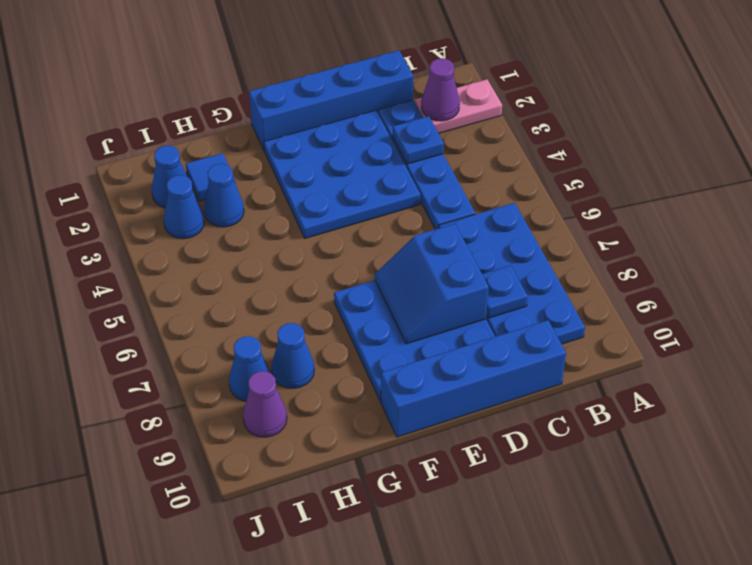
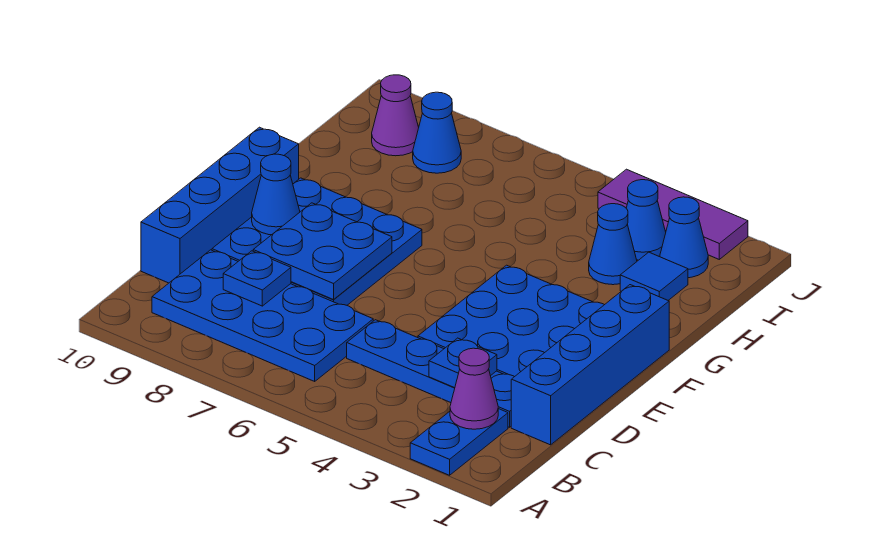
pink plate A2:B2 level 1 -> blue plate A2:B2 level 1
blue slope D7:E8 level 2 top D -> blue plate D7:E8 level 2
blue cone H8 level 1 -> blue cone E9 level 2
none -> purple tile J2:J4 level 1

